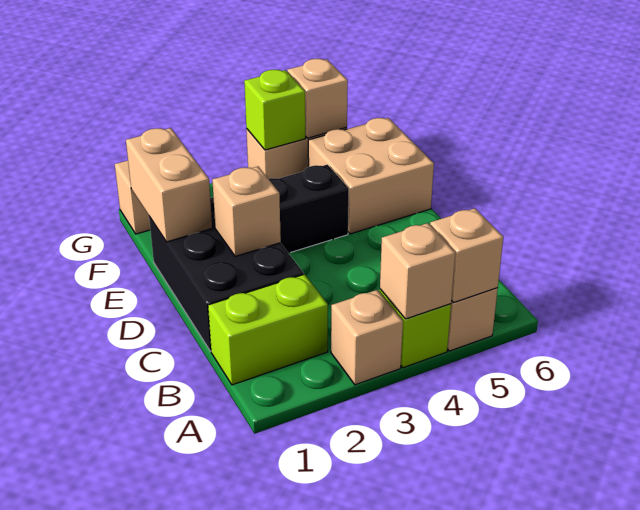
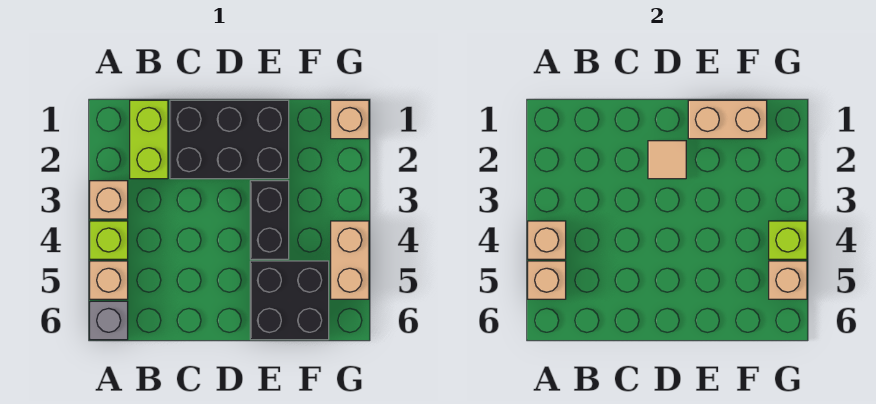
none -> grey brick A6 level 1
tan brick D2 level 2 -> tan tile D2 level 2
tan brick E5:F6 level 1 -> black brick E5:F6 level 1

